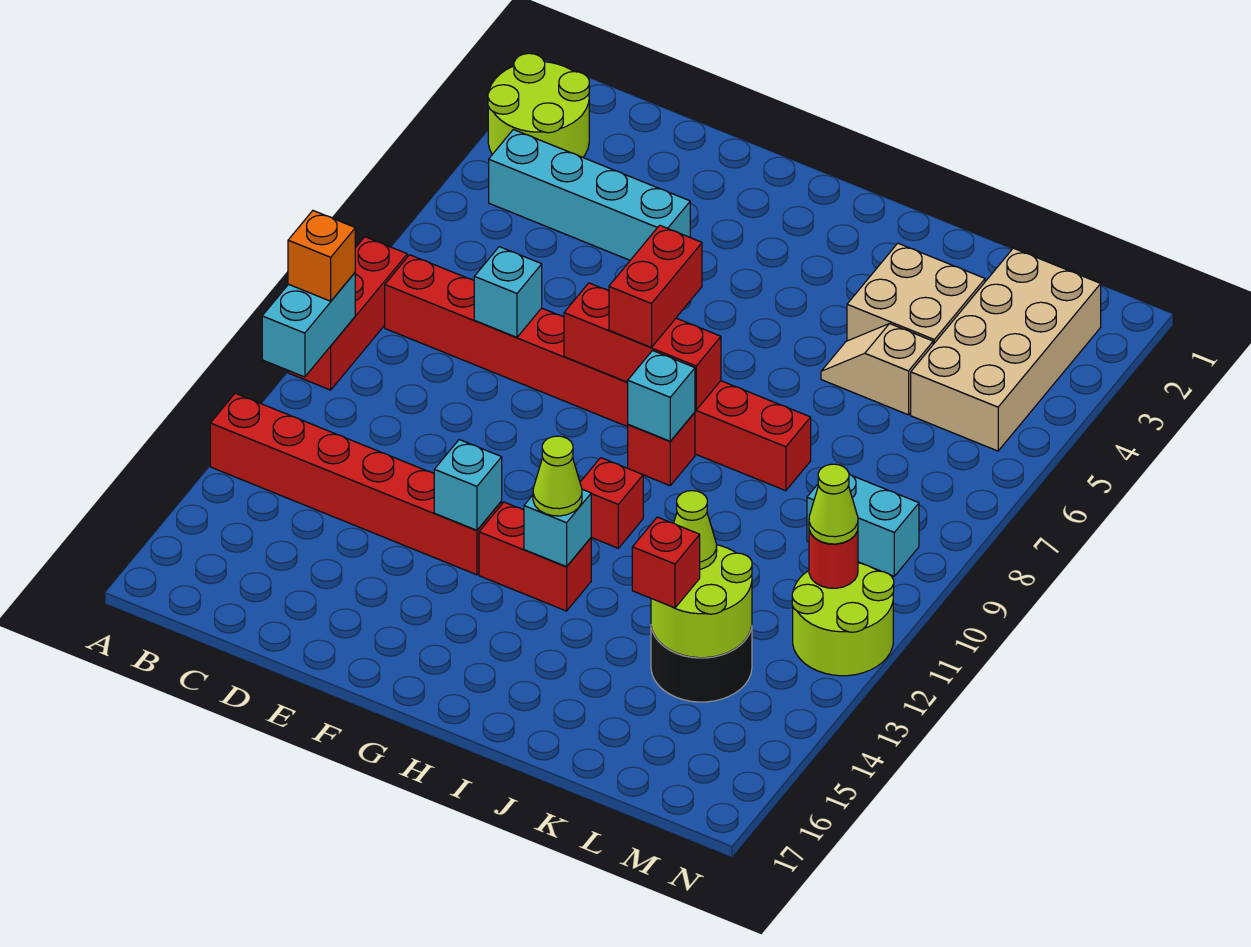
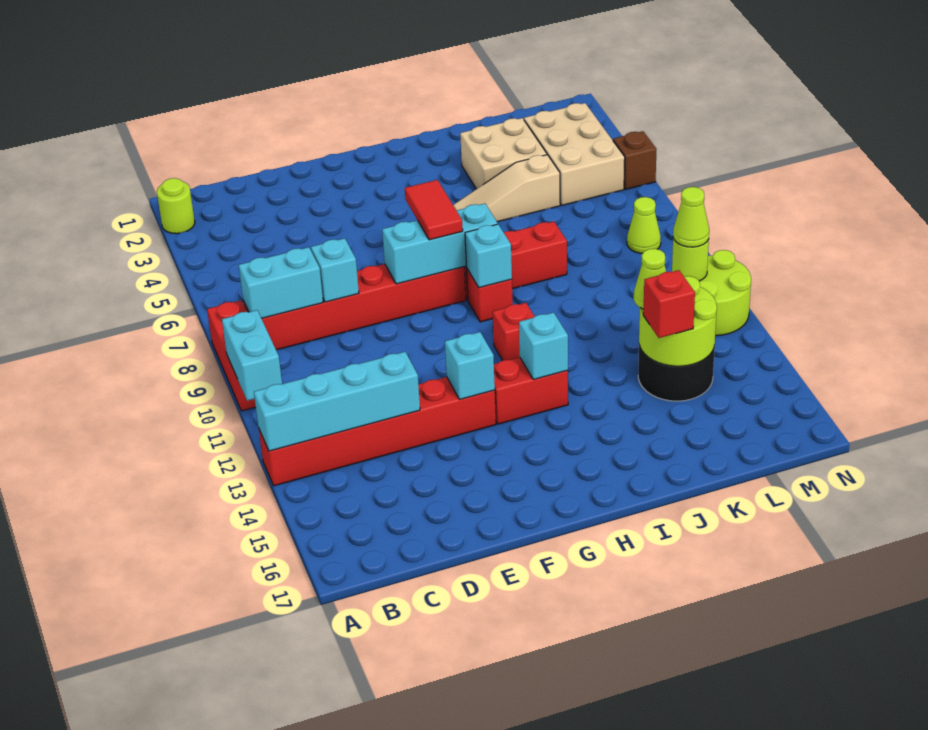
lime round brick A2:B3 level 1 -> lime round brick A2 level 1
orange brick A10 level 3 -> none
cyan brick B4:E4 level 1 -> cyan brick A13:D13 level 2
red brick F8:H8 level 2 -> cyan brick F8:H8 level 2
red brick G7:G8 level 3 -> red tile G7:G8 level 3
lime cone H13 level 3 -> lime cone M8 level 1
tan slope J5:K5 level 1 top K -> tan slope I5:K5 level 1 top K
tan brick L2:M5 level 1 -> tan brick L3:M5 level 1
cyan brick L9:M9 level 1 -> cyan brick B8:C8 level 2
red round brick M11 level 2 -> lime round brick M11 level 2
none -> brown brick N5 level 1

